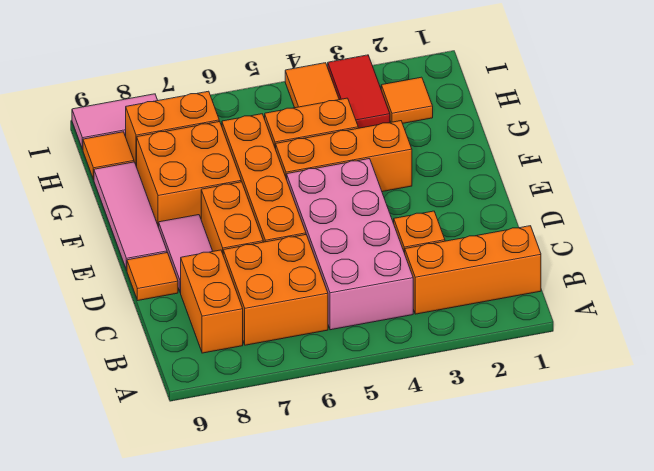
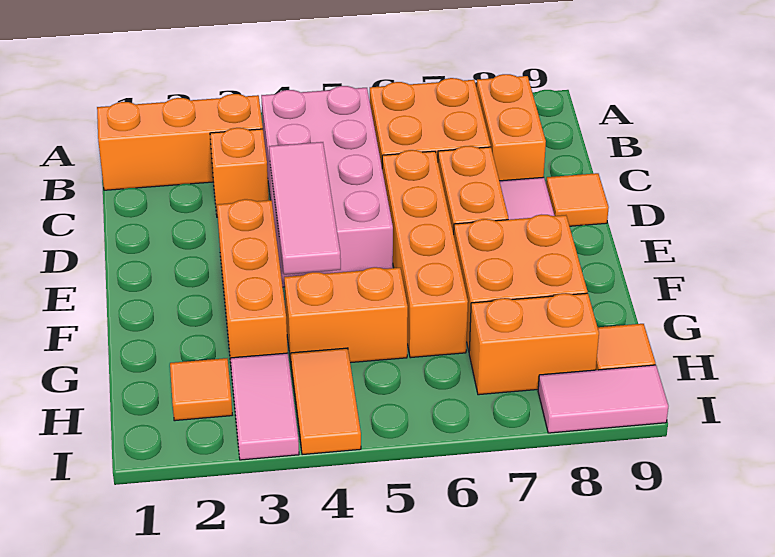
pink tile E9:G9 level 1 -> pink tile D4:F4 level 2
orange brick F3:F5 level 1 -> orange brick E3:G3 level 1
red tile H3:I3 level 1 -> pink tile H3:I3 level 1

